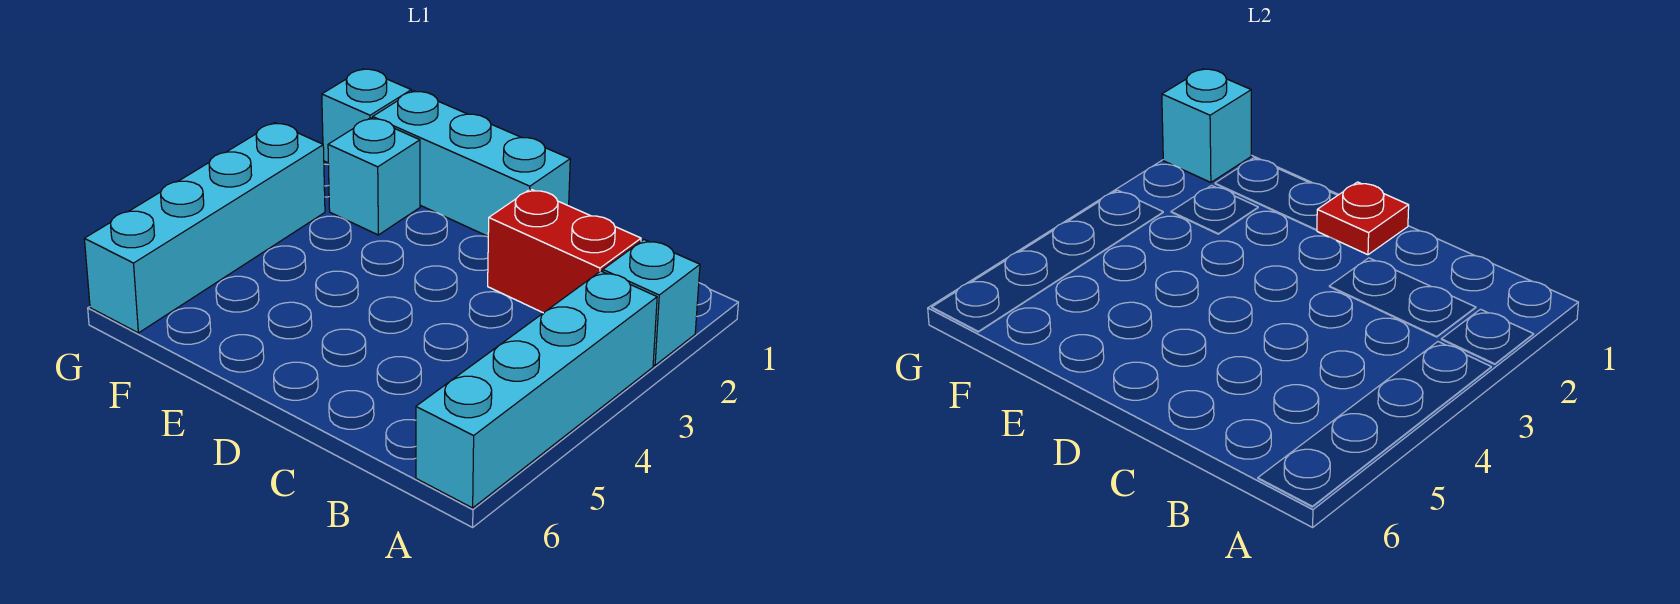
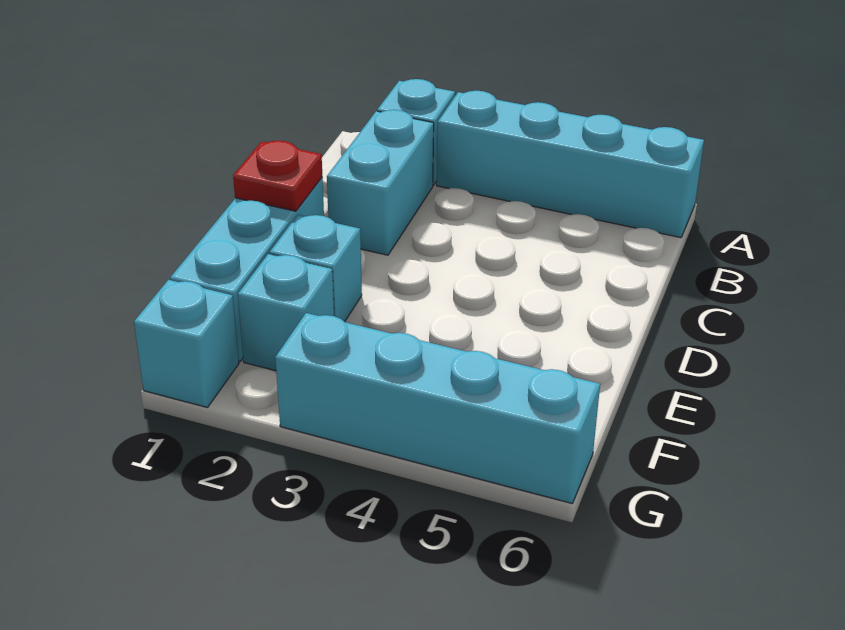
red brick B2:C2 level 1 -> cyan brick B2:C2 level 1
cyan brick G1 level 2 -> cyan brick E2 level 1

